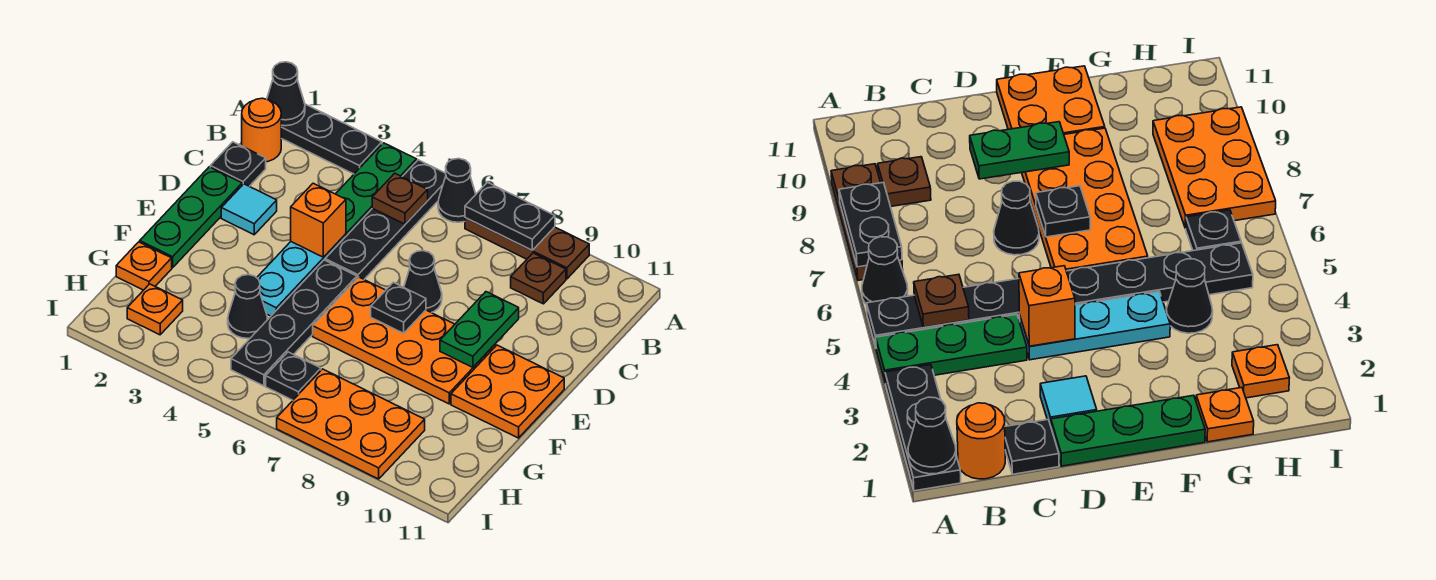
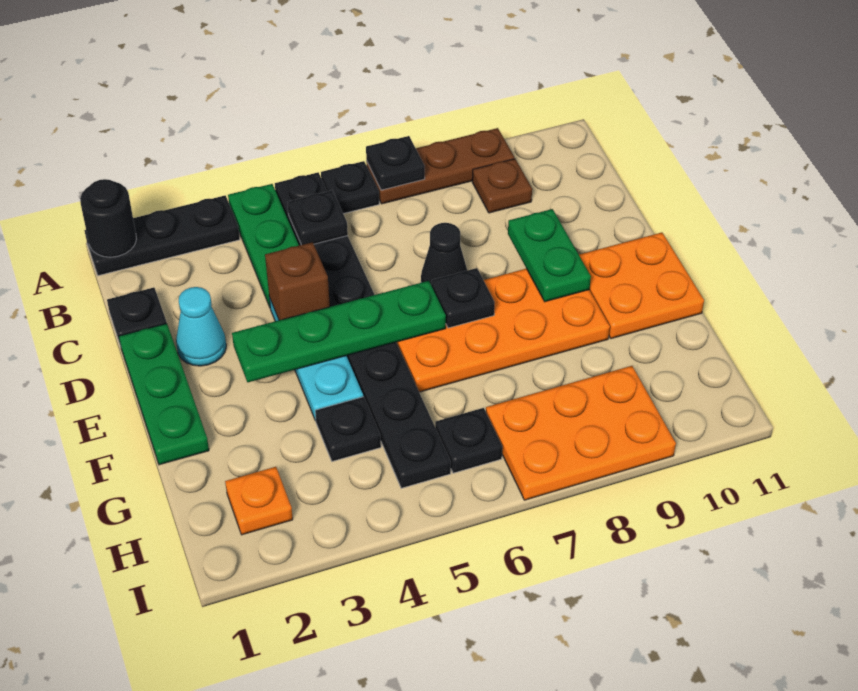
black cone A1 level 2 -> black round brick A1 level 2
black cone A6 level 1 -> black plate A6 level 1
black plate A7:A8 level 2 -> black plate A7 level 2
orange round brick B1 level 1 -> none
brown plate B5 level 2 -> black plate B5 level 2
cyan tile D2 level 1 -> cyan cone D2 level 1
orange brick D4 level 2 -> brown brick D4 level 2
none -> green plate E3:E6 level 2
orange plate G1 level 1 -> none
black cone G4 level 1 -> black plate G4 level 1

